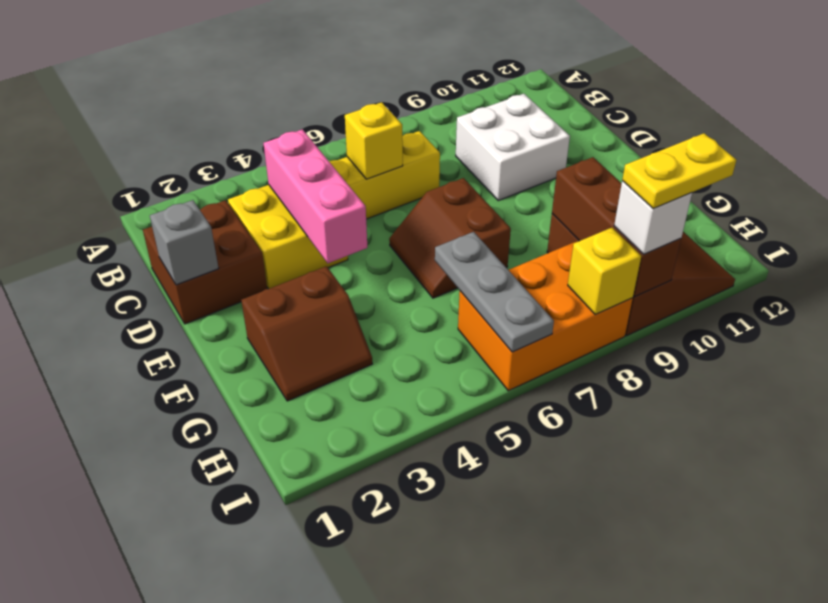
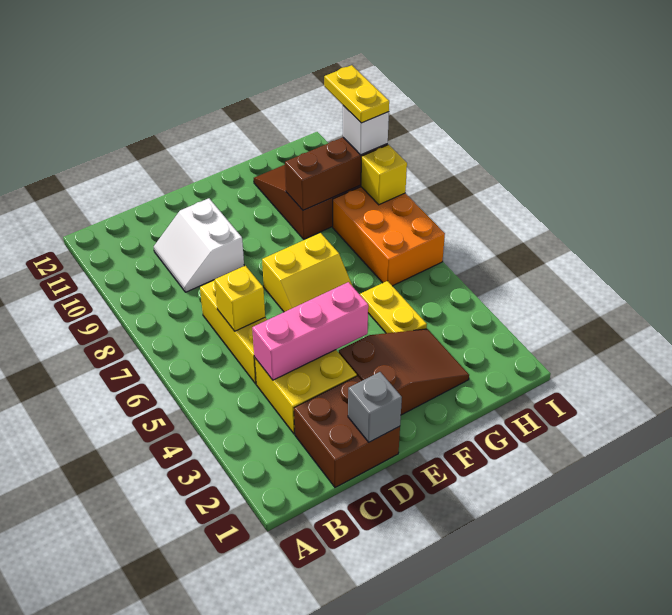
white brick C9:D10 level 1 -> white slope C9:D10 level 1 top D
brown slope E6:F7 level 1 top 7 -> yellow slope E6:F7 level 1 top 7
brown slope F2:G3 level 1 top F -> brown slope E2:G3 level 1 top E
none -> yellow plate G4:G5 level 1
grey plate G6:I6 level 2 -> none

